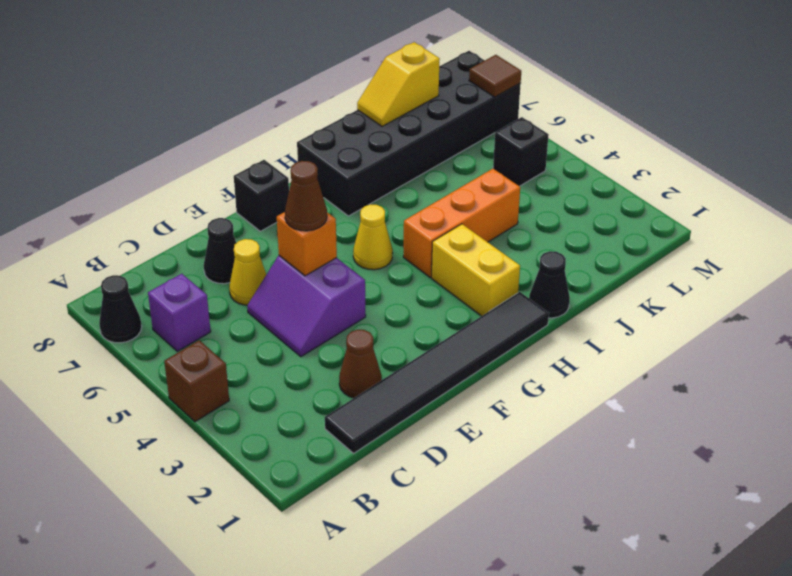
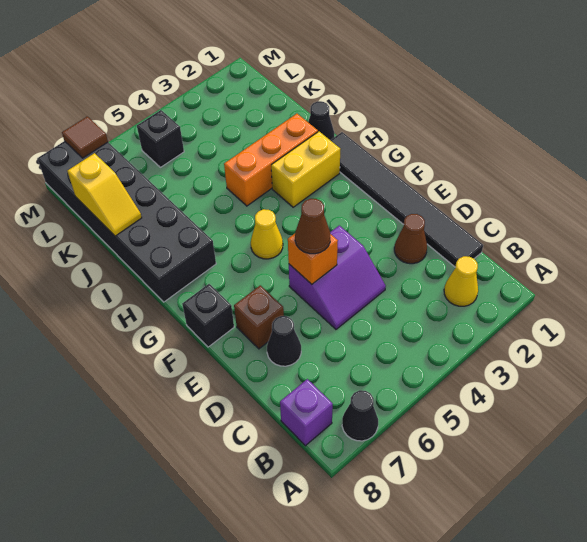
brown brick A4 level 1 -> brown brick E7 level 1
purple brick B6 level 1 -> purple brick B8 level 1
yellow cone D6 level 1 -> yellow cone B2 level 1
orange brick H4:J4 level 1 -> orange brick I2:I4 level 1

